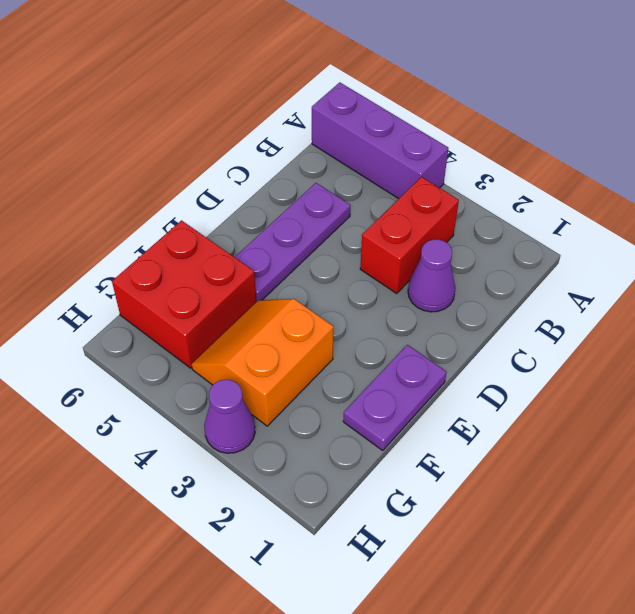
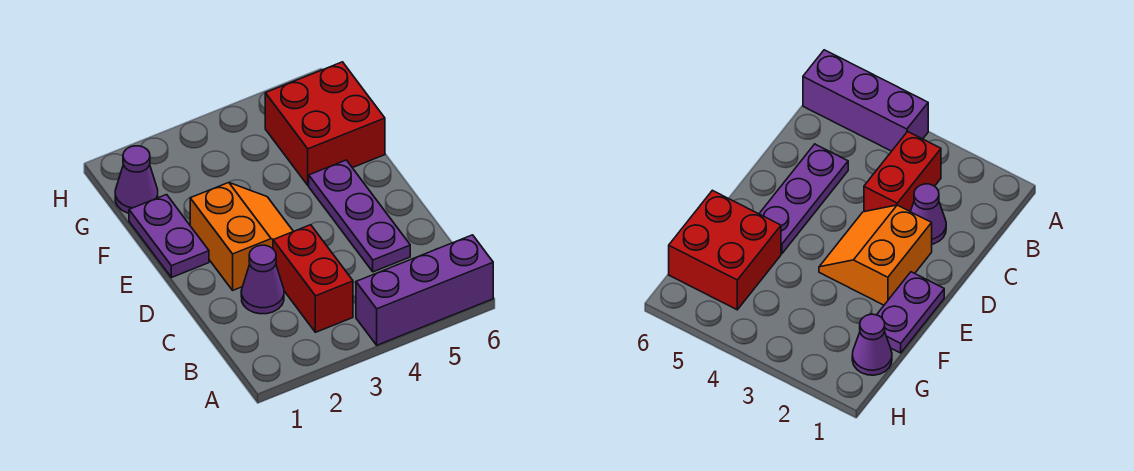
orange slope F3:G4 level 1 top 3 -> orange slope D2:E3 level 1 top 2
purple cone H3 level 1 -> purple cone G1 level 1

